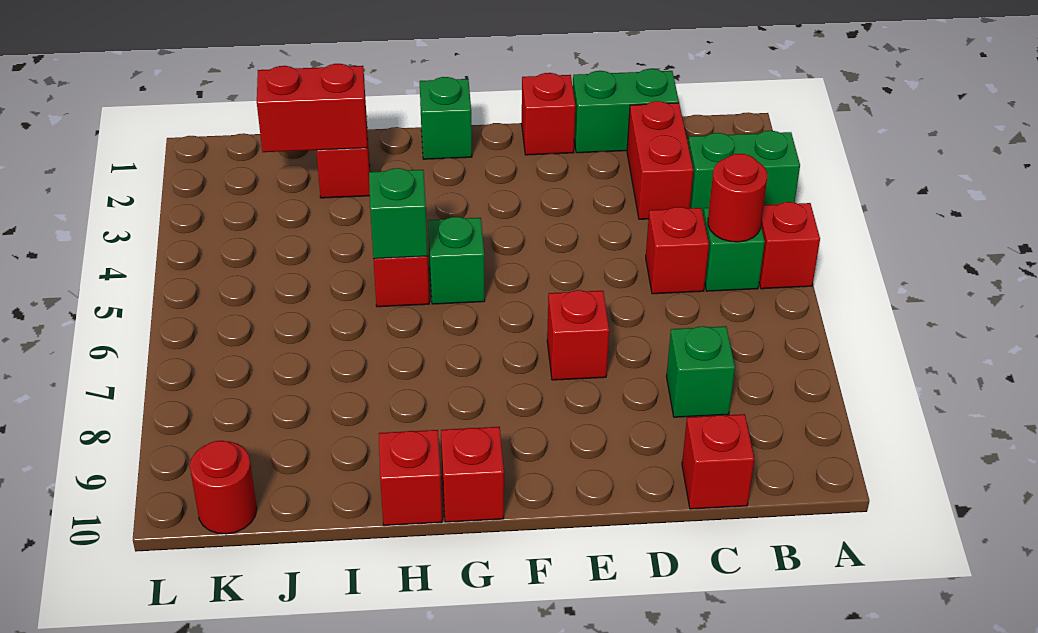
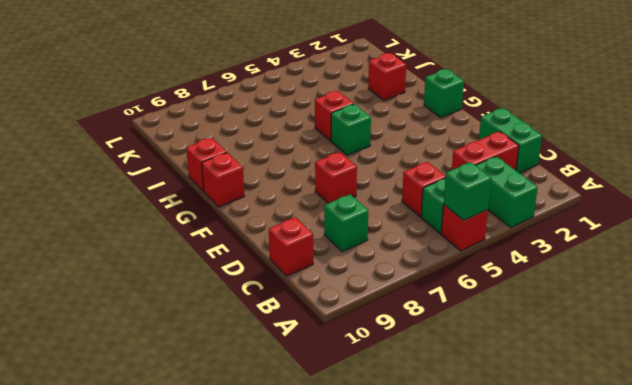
red round brick B5 level 2 -> none
red brick E1 level 1 -> none
green brick H5 level 2 -> green brick A5 level 2
red brick I2:J2 level 2 -> none
red round brick K10 level 1 -> none

